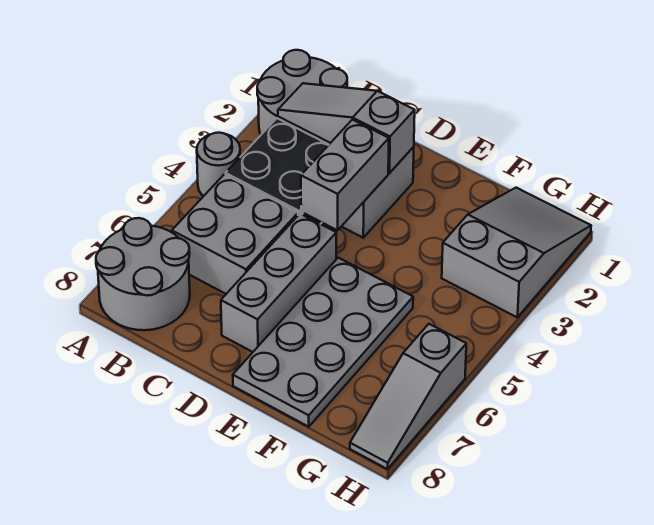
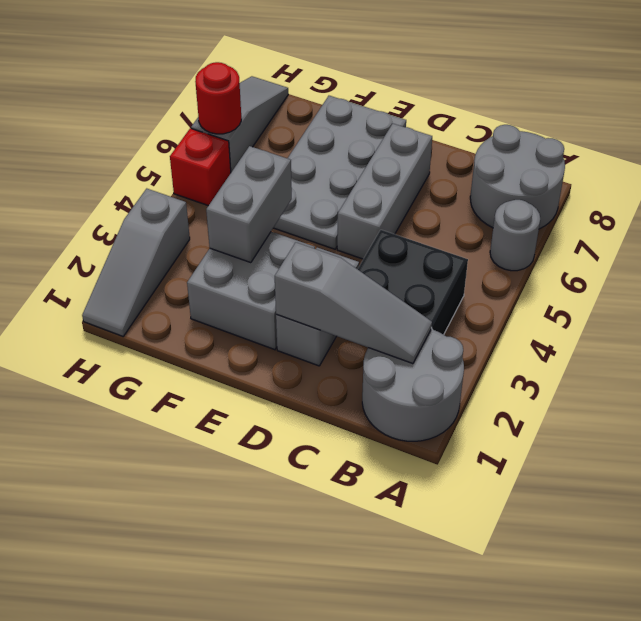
grey round brick A4 level 1 -> grey round brick A6 level 1
grey brick B5:C6 level 1 -> grey brick E2:F3 level 1
grey brick D3:D4 level 2 -> grey brick F3:F4 level 2
grey slope G1:H3 level 1 top 3 -> grey slope H1:H3 level 1 top 3
none -> red brick H5 level 1
none -> red round brick H6 level 2

